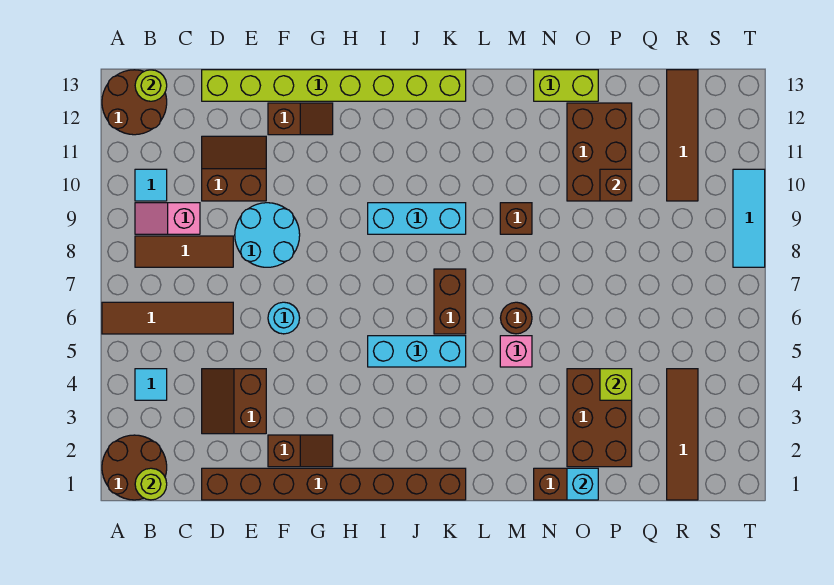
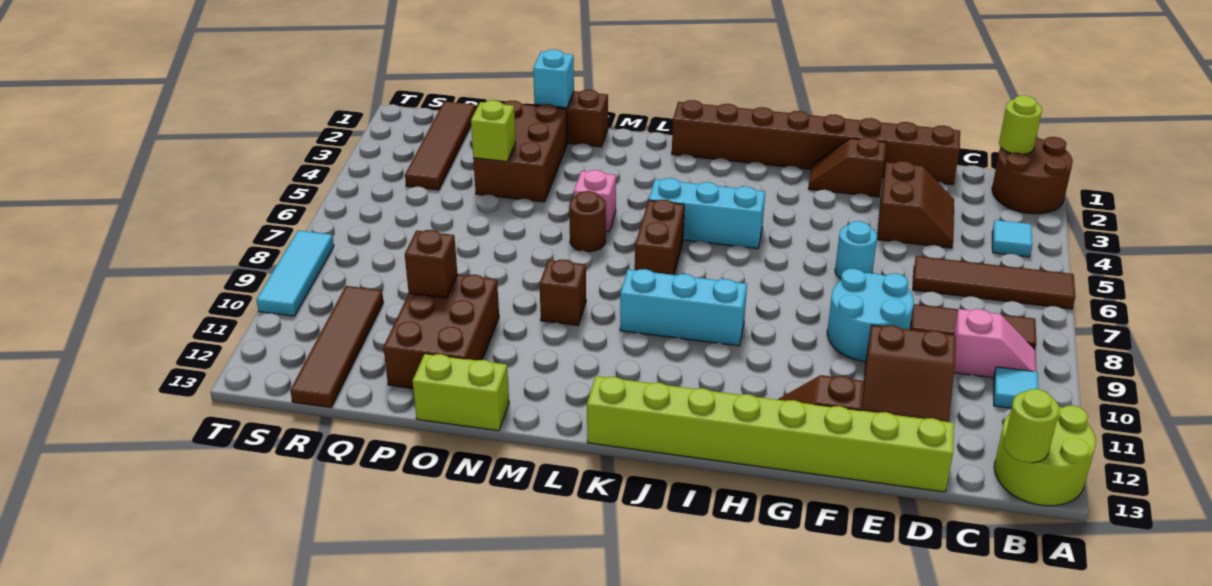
brown round brick A12:B13 level 1 -> lime round brick A12:B13 level 1

